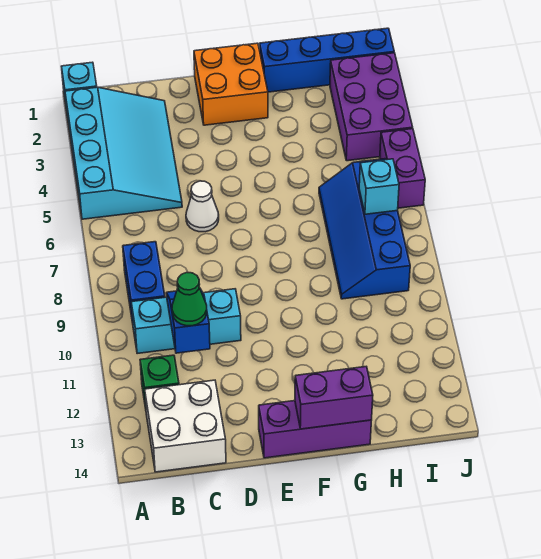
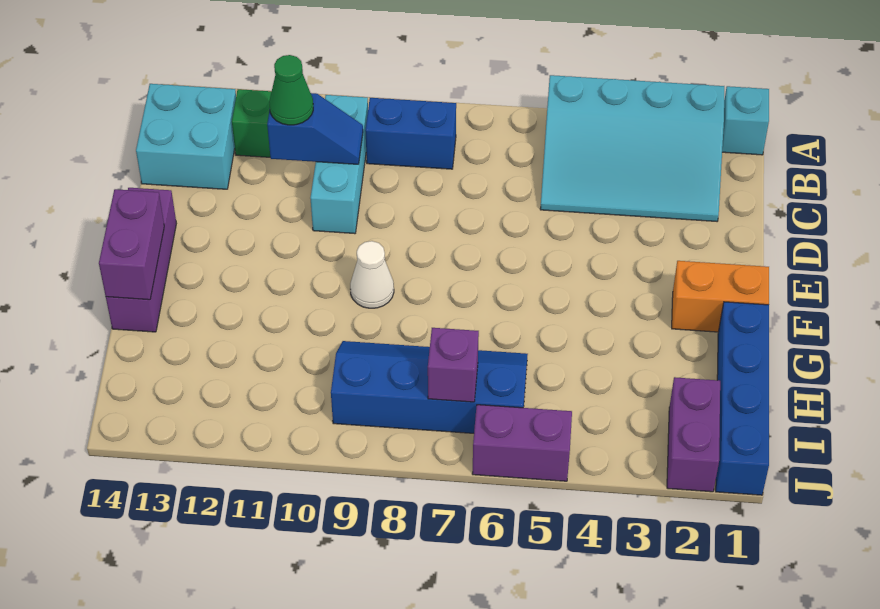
white brick B13:C14 level 1 -> cyan brick B13:C14 level 1
white cone D6 level 1 -> white cone F9 level 1
orange brick E1:F2 level 1 -> orange brick F1:F2 level 1
purple brick I2:J4 level 1 -> purple brick I2:J2 level 1
cyan brick I7 level 2 -> purple brick I7 level 2

